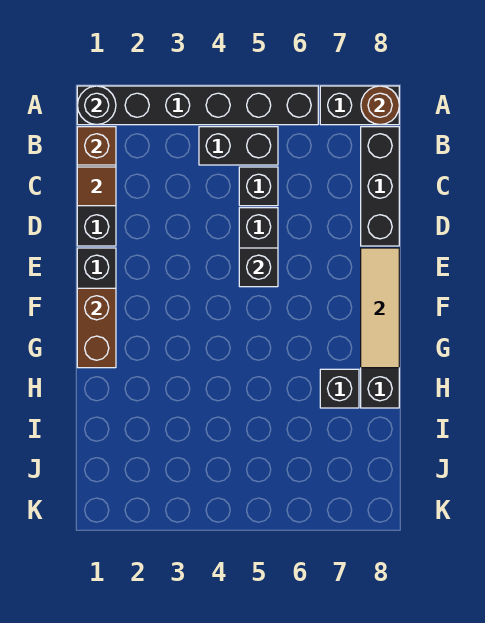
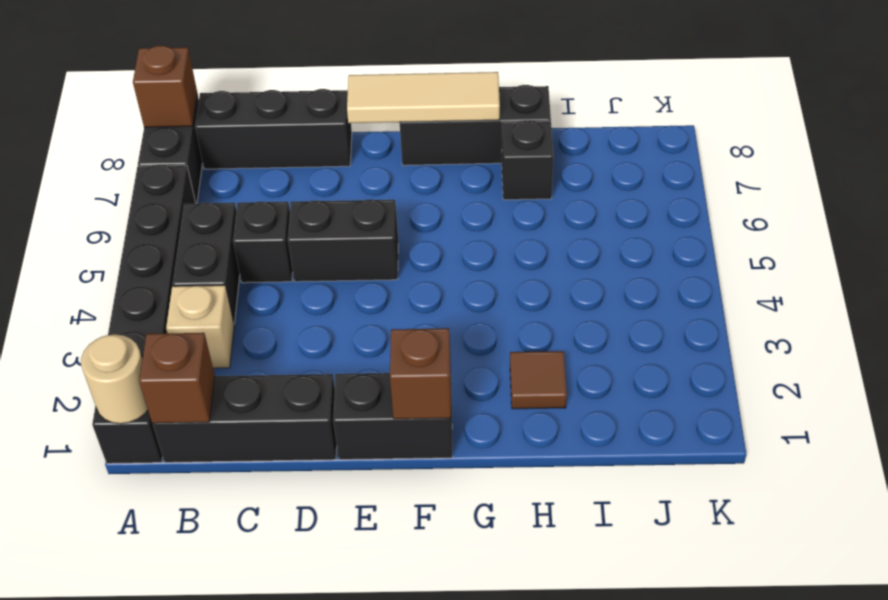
black round brick A1 level 2 -> tan round brick A1 level 2
brown round brick A8 level 2 -> brown brick A8 level 2
none -> tan brick B3 level 1
brown tile C1 level 2 -> brown tile H2 level 1
black brick E5 level 2 -> none
brown brick F1:G1 level 2 -> brown brick F1 level 2

